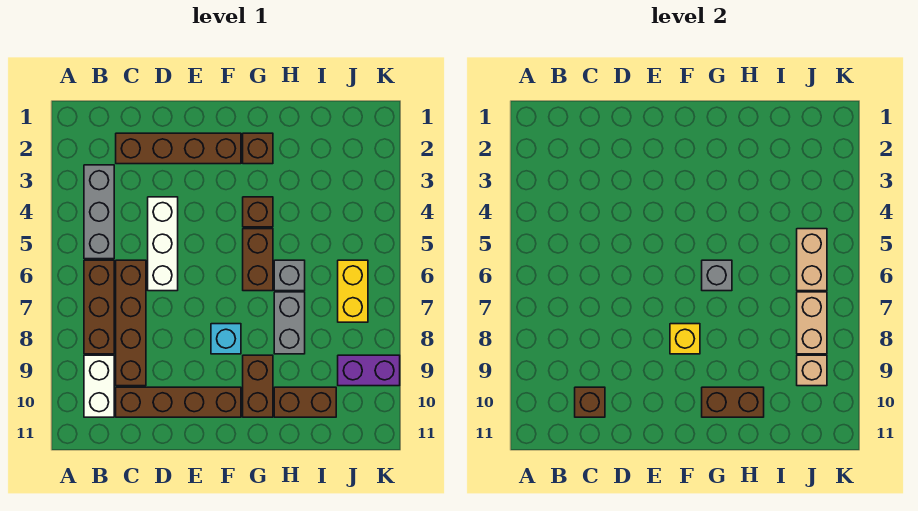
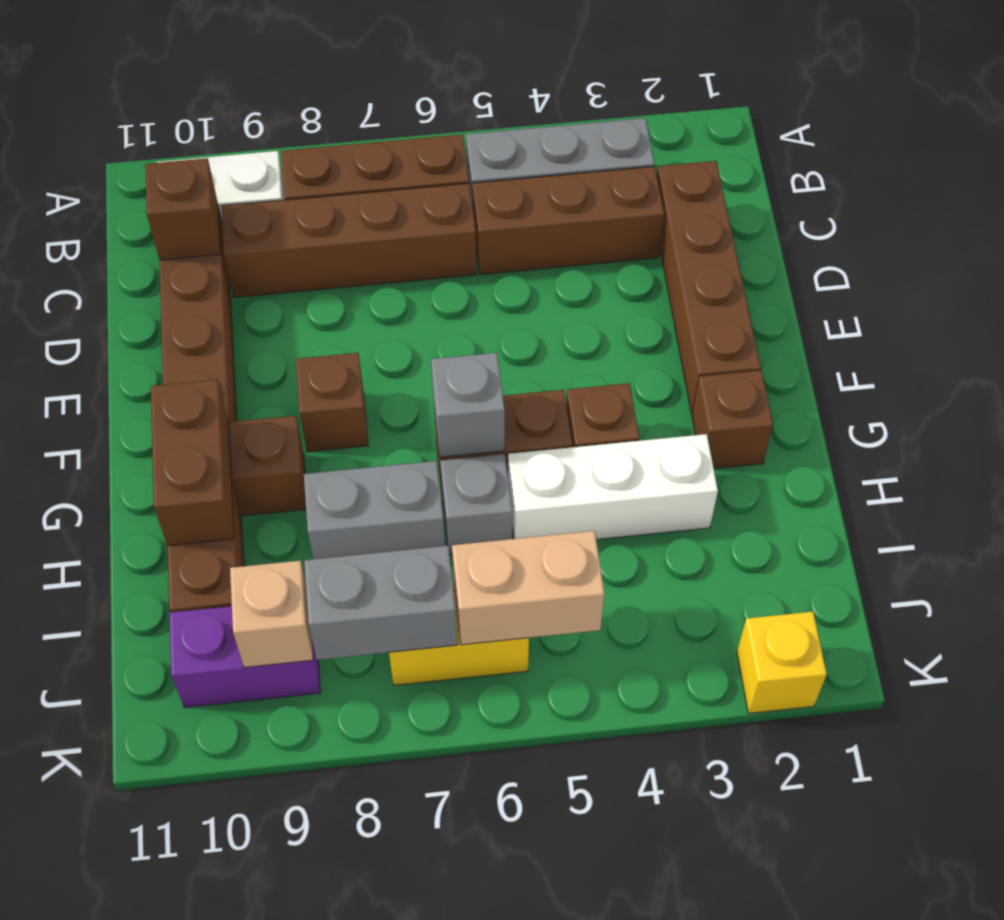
none -> brown brick C3:C5 level 1
white brick D4:D6 level 1 -> white brick H3:H5 level 1
cyan brick F8 level 1 -> brown brick F8 level 1
yellow brick F8 level 2 -> yellow brick K2 level 1
tan brick J7:J8 level 2 -> grey brick J7:J8 level 2
purple brick J9:K9 level 1 -> purple brick J9:J10 level 1

